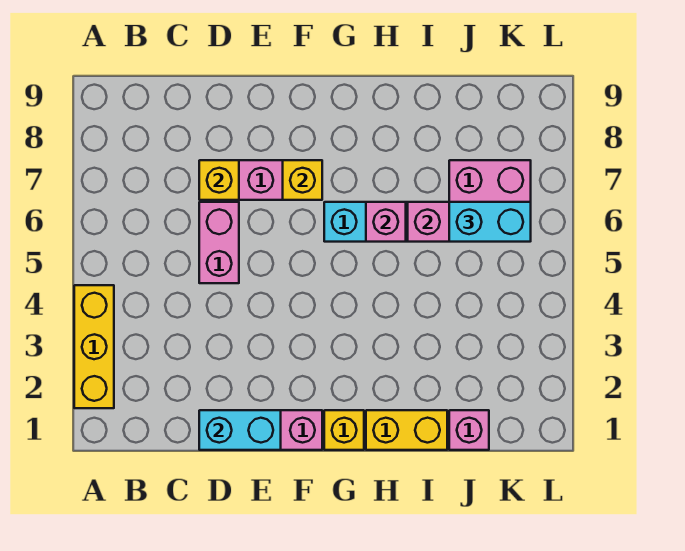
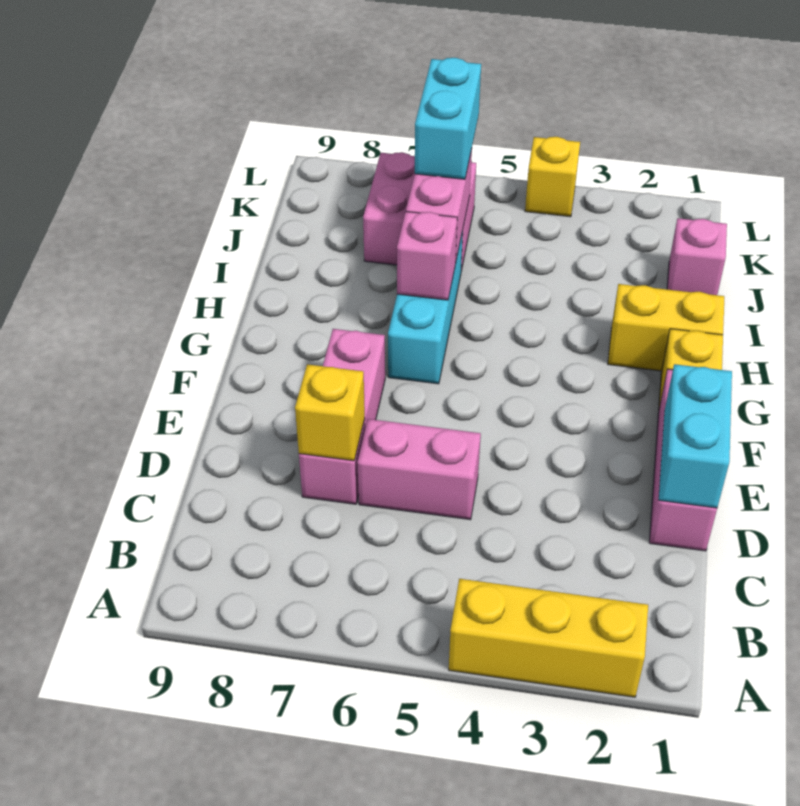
yellow brick F7 level 2 -> yellow brick L4 level 1
yellow brick H1:I1 level 1 -> yellow brick H1:H2 level 1

